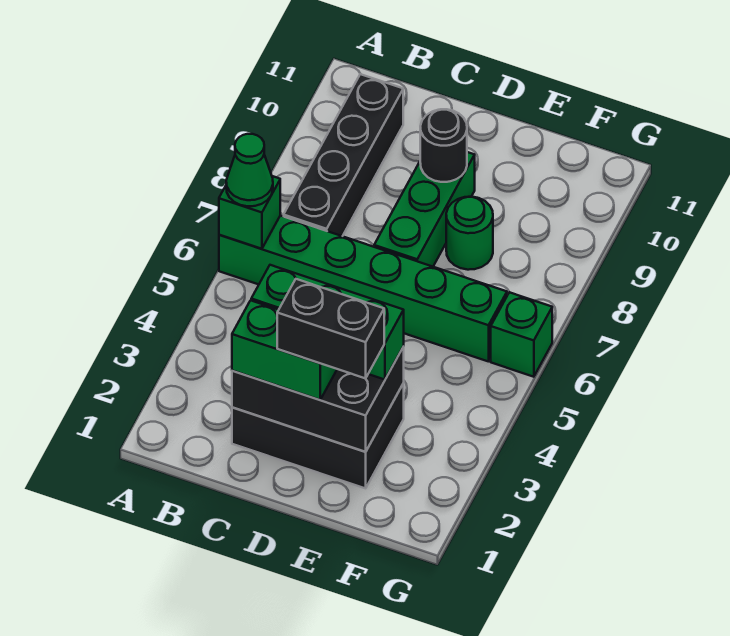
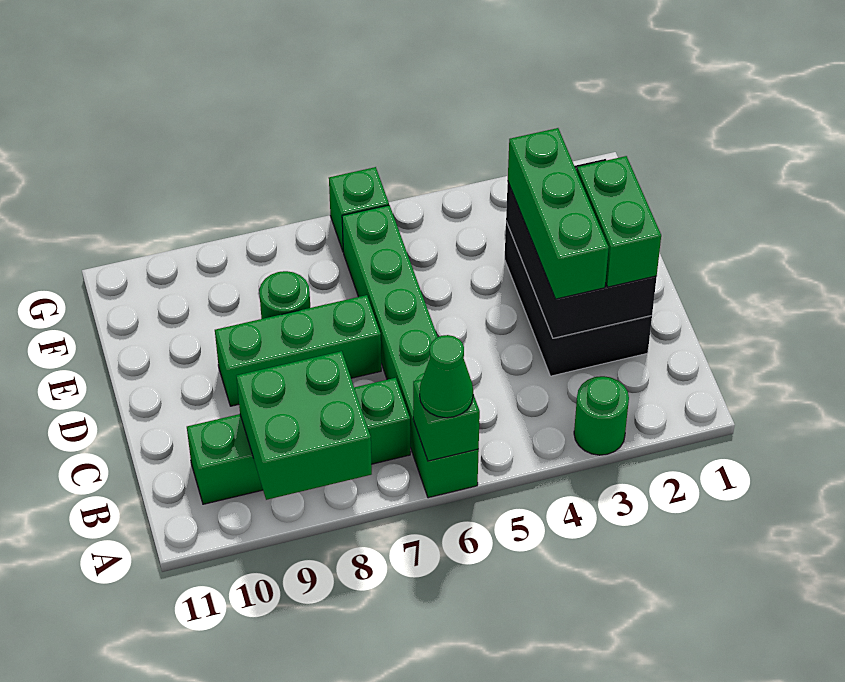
none -> green round brick A3 level 1
none -> green brick A8:B9 level 2
black brick B7:B10 level 1 -> green brick B7:B10 level 1
black brick D2:E2 level 4 -> none
black round brick D9 level 2 -> none

